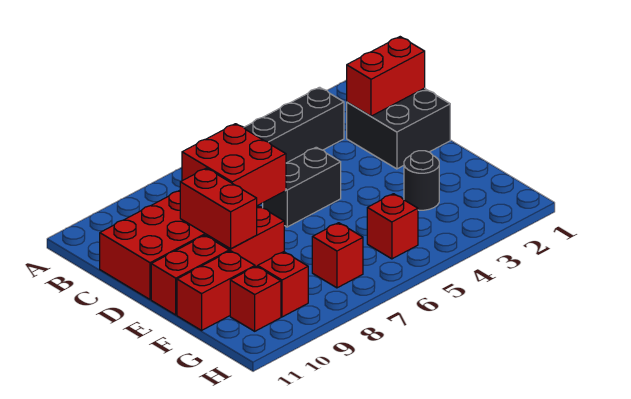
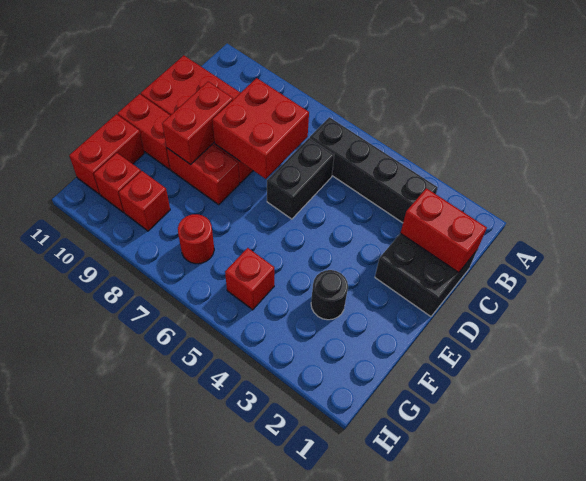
black brick D5:D6 level 1 -> black brick C6:D6 level 1
red brick F10:F11 level 1 -> red brick F11:G11 level 1
red brick G7 level 1 -> red round brick G7 level 1

